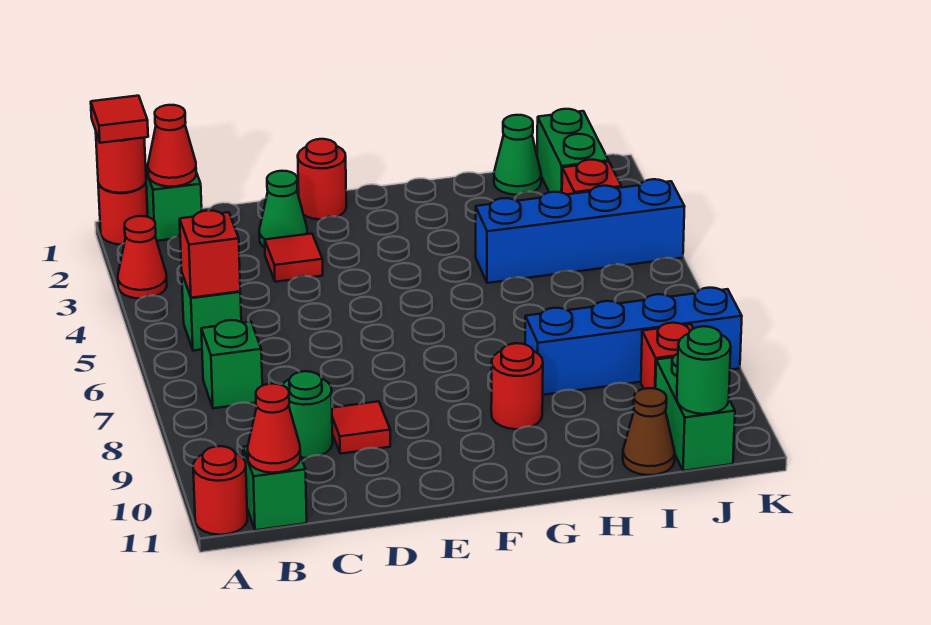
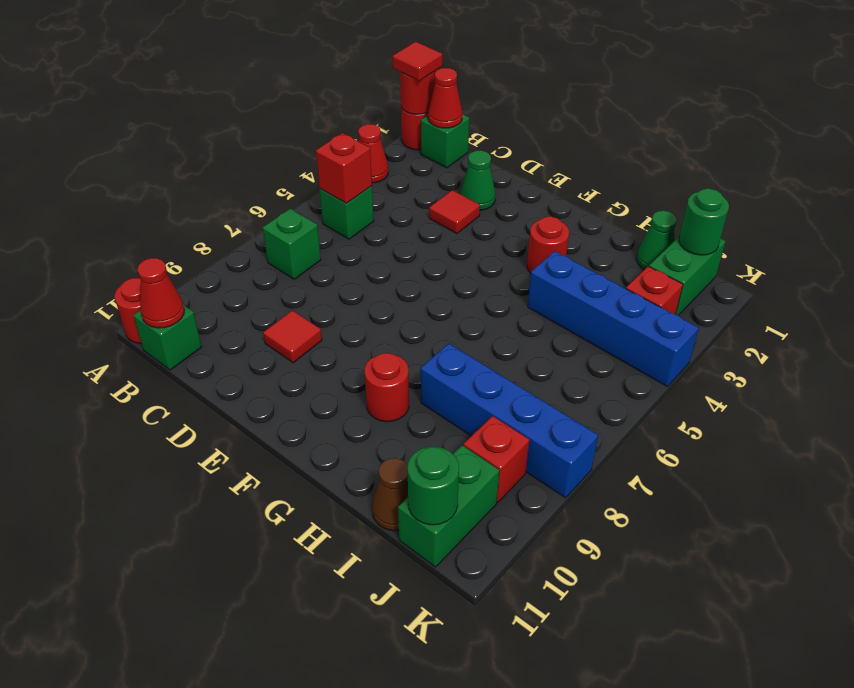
green round brick C9 level 1 -> green round brick J1 level 2
red round brick E1 level 1 -> red round brick G3 level 1

